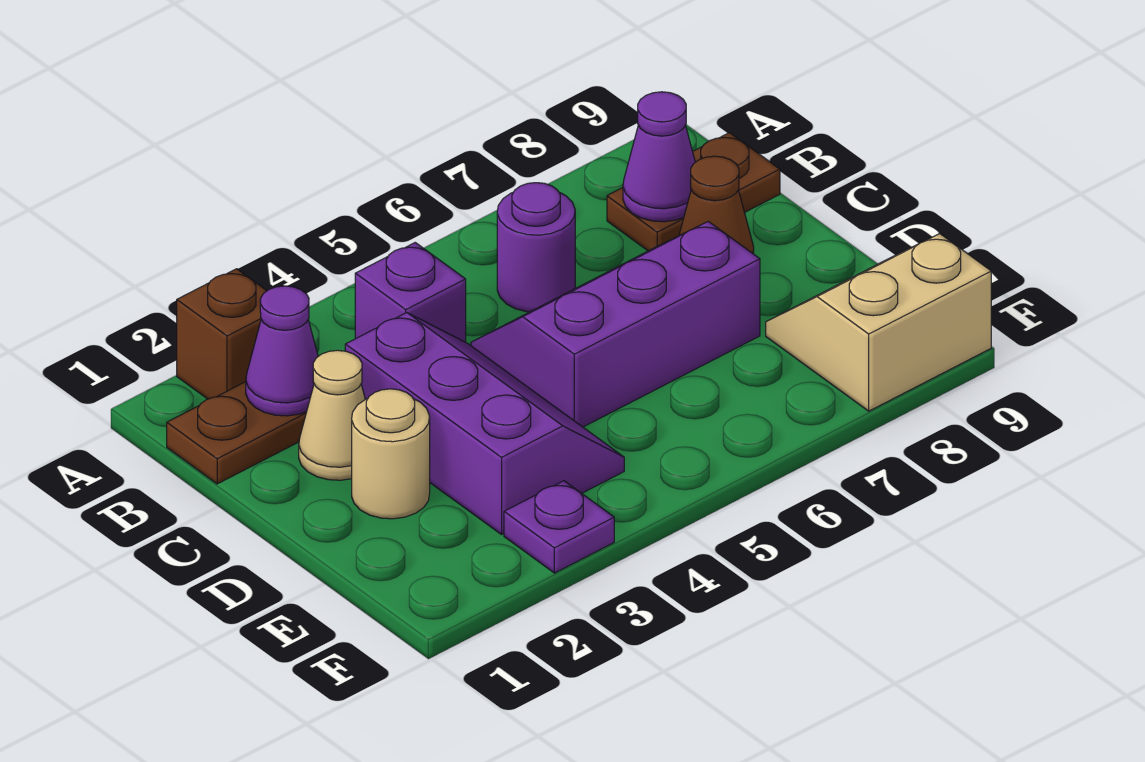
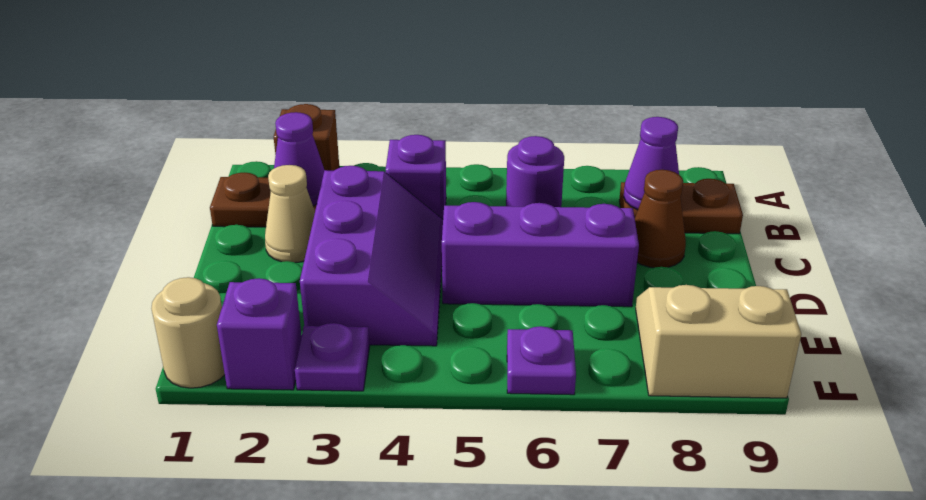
tan round brick D2 level 1 -> tan round brick F1 level 1
none -> purple brick F2 level 1
none -> purple plate F6 level 1

